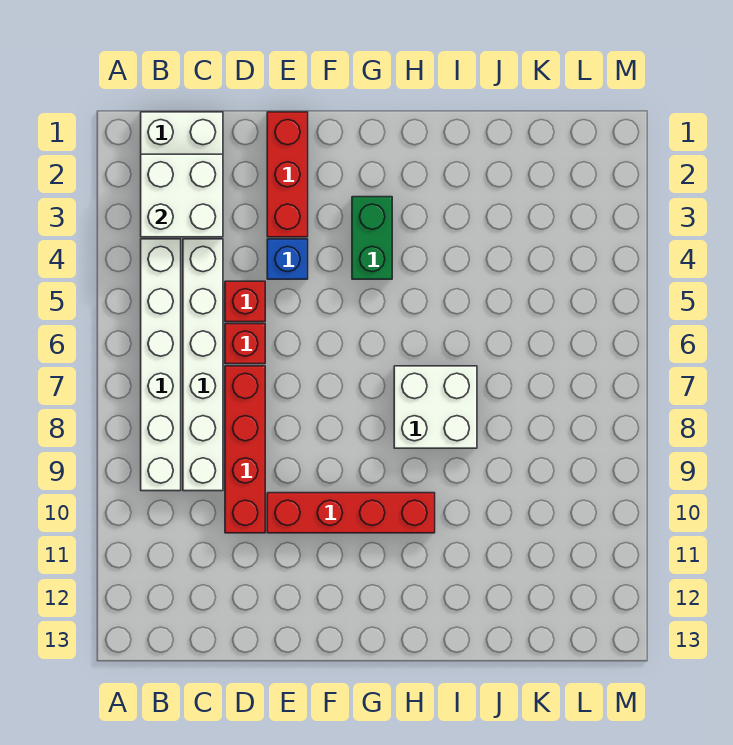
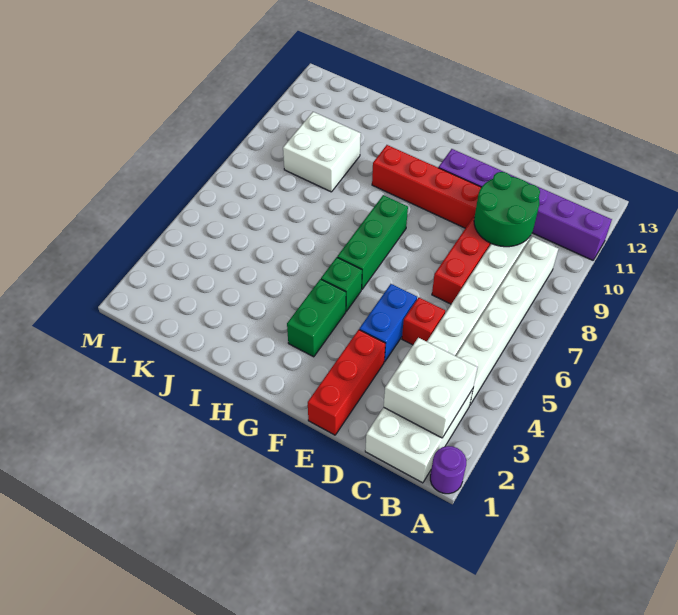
none -> purple round brick A1 level 1
none -> purple brick A11:F11 level 1
none -> green round brick C9:D10 level 2
red brick D6 level 1 -> none
blue brick E4 level 1 -> blue brick E4:E5 level 1
none -> green brick G5 level 1
none -> green brick G6:G8 level 1
white brick H7:I8 level 1 -> white brick J9:K10 level 1

